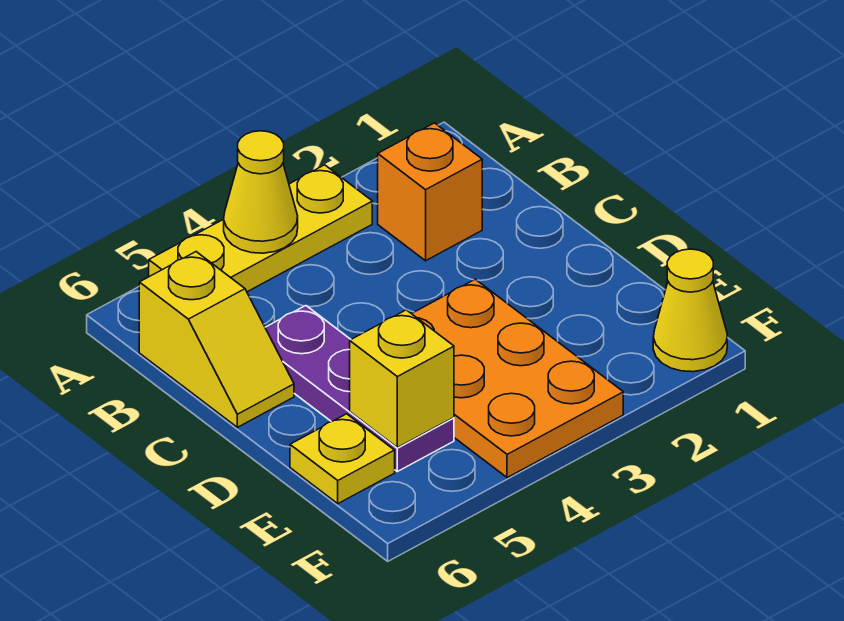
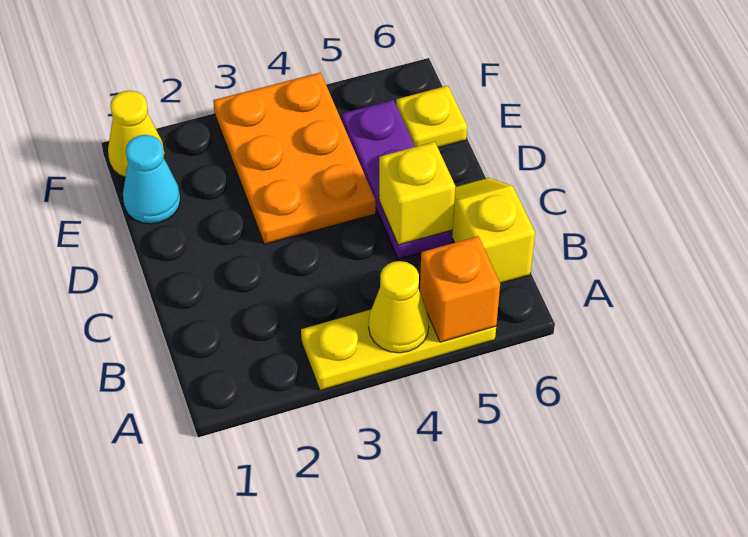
orange brick B2 level 1 -> orange brick A5 level 2
none -> cyan cone E1 level 1
yellow brick E5 level 2 -> yellow brick C5 level 2

